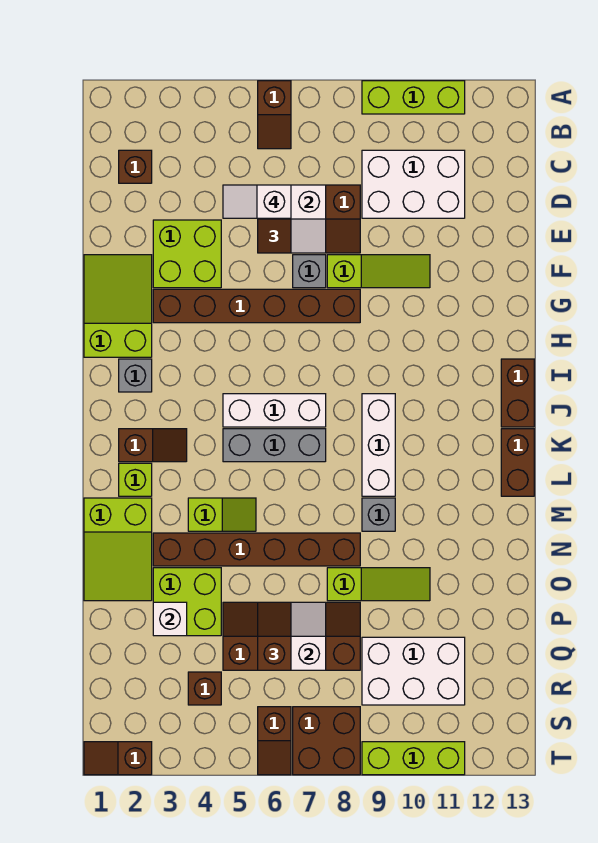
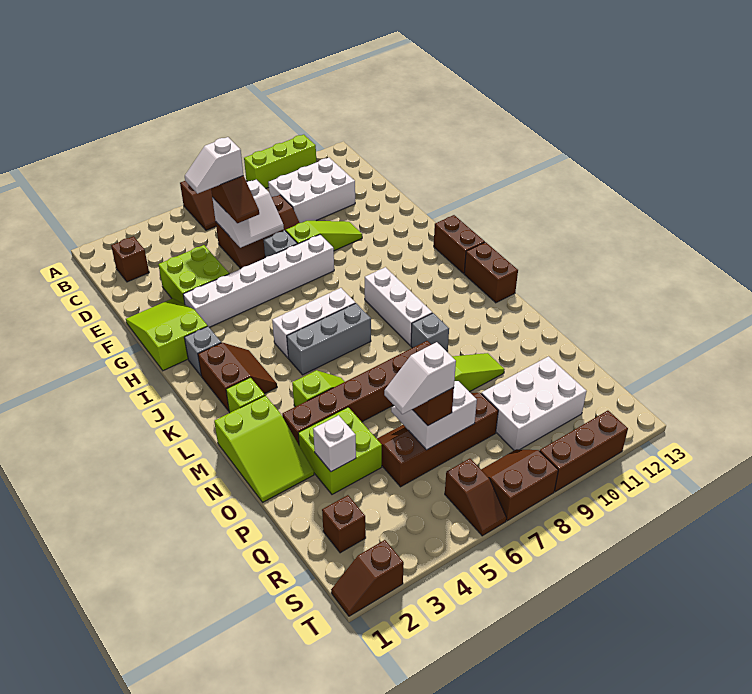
brown brick G3:G8 level 1 -> white brick G3:G8 level 1
brown slope K2:K3 level 1 top 2 -> brown slope J2:K3 level 1 top 2
none -> white slope Q5:Q6 level 4 top 6
brown brick R4 level 1 -> brown brick R2 level 1
brown brick S7:T8 level 1 -> brown slope S7:T8 level 1 top T
lime brick T9:T11 level 1 -> brown brick T9:T11 level 1

